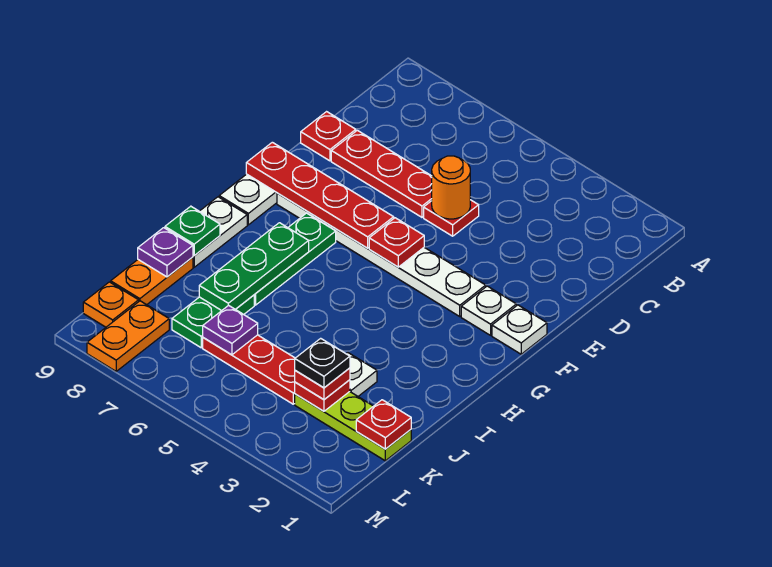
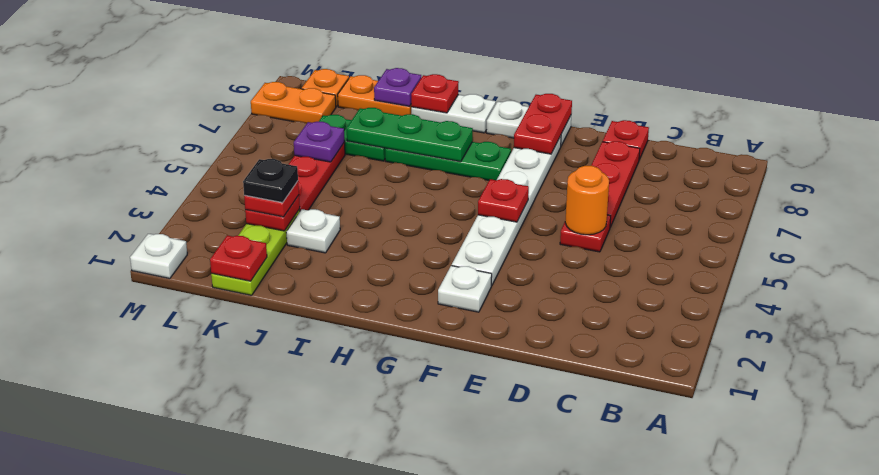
white plate F1 level 1 -> white plate M1 level 1
red plate F6:F9 level 2 -> red plate F8:F9 level 2
green plate I9 level 2 -> red plate I9 level 2

